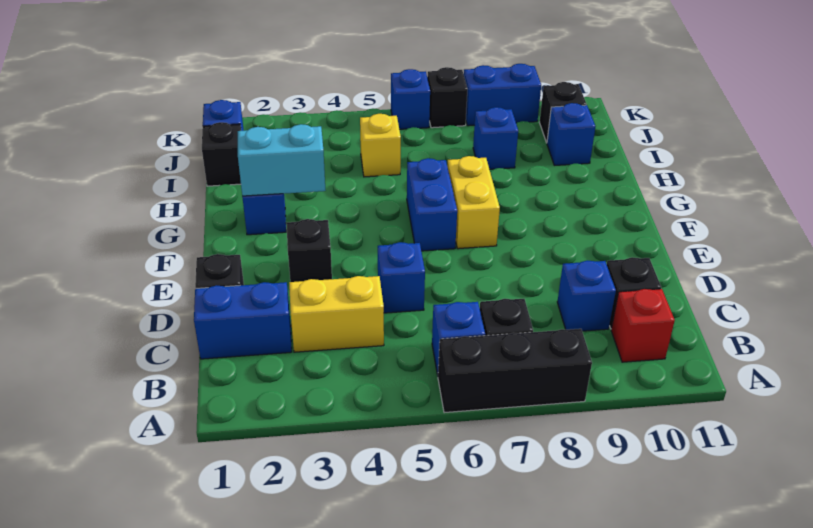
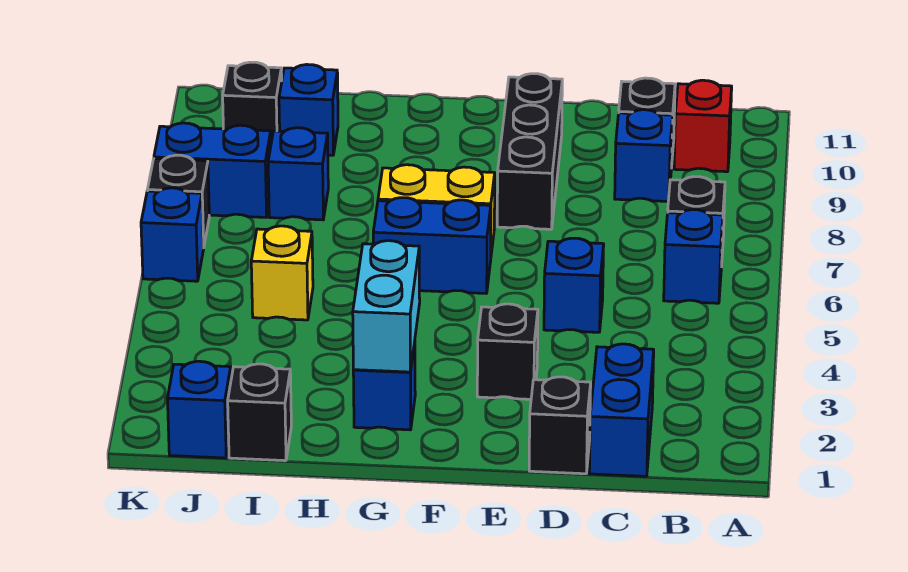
black brick A6:A8 level 1 -> black brick E8:E10 level 1
yellow brick C3:C4 level 1 -> none
blue brick K8:K9 level 1 -> blue brick J8:K8 level 1

